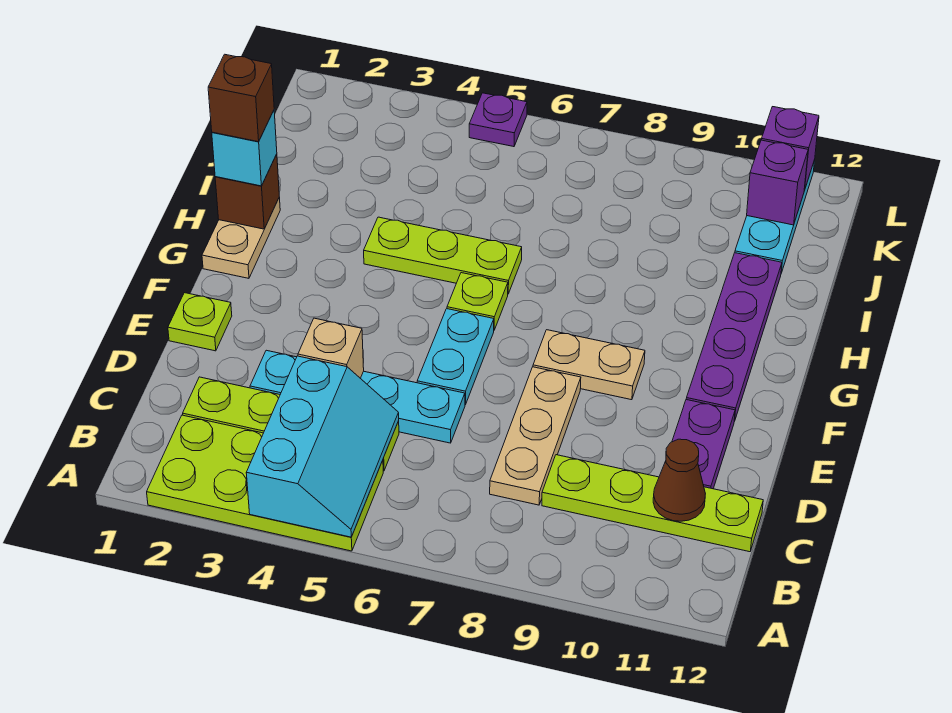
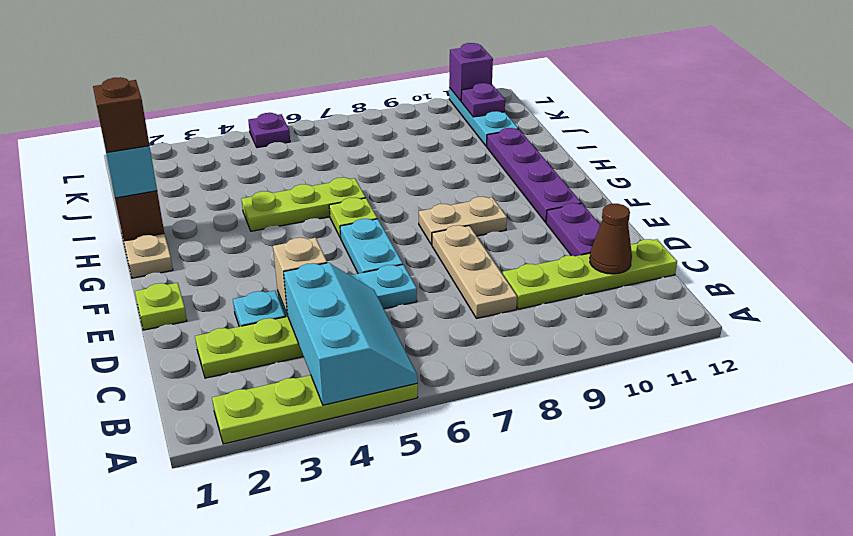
lime plate A2:B5 level 1 -> lime plate A2:A5 level 1
purple brick K11 level 2 -> purple plate K11 level 2

